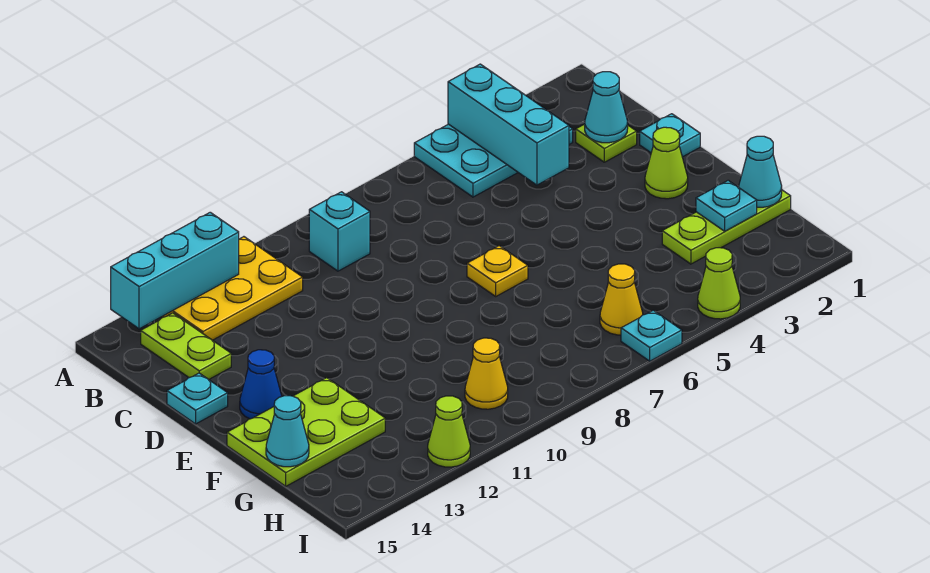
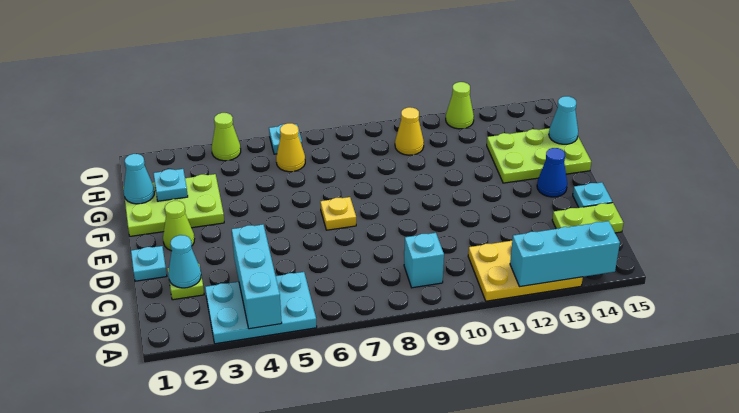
lime plate B14:C14 level 1 -> lime plate C14:C15 level 1
lime plate G1:G3 level 1 -> lime plate F1:G3 level 1

